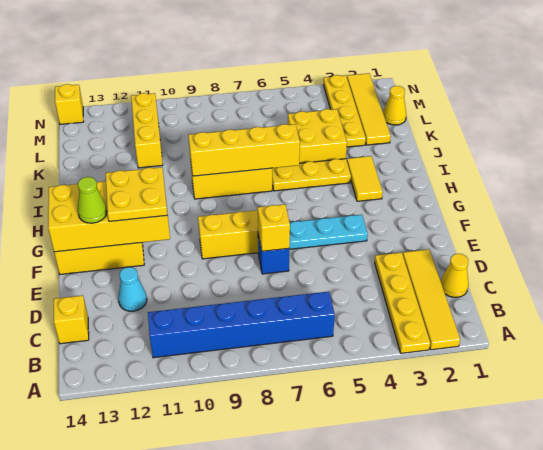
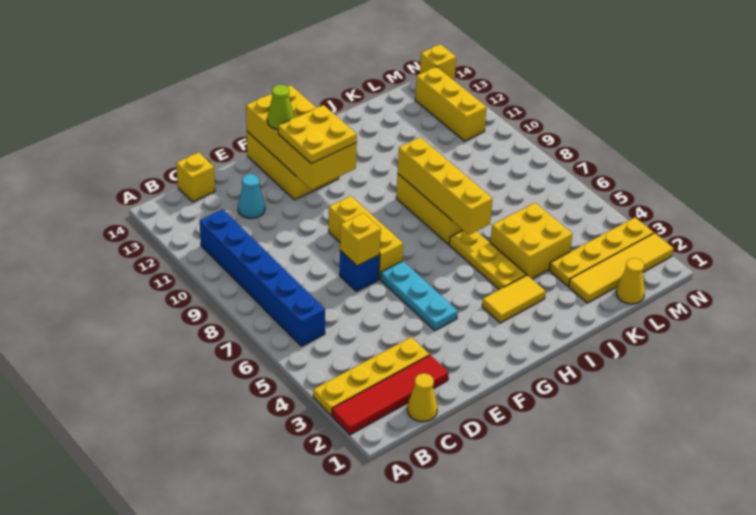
yellow tile A2:D2 level 1 -> red tile A2:D2 level 1
yellow brick K11:M11 level 1 -> yellow brick M11:M13 level 1

